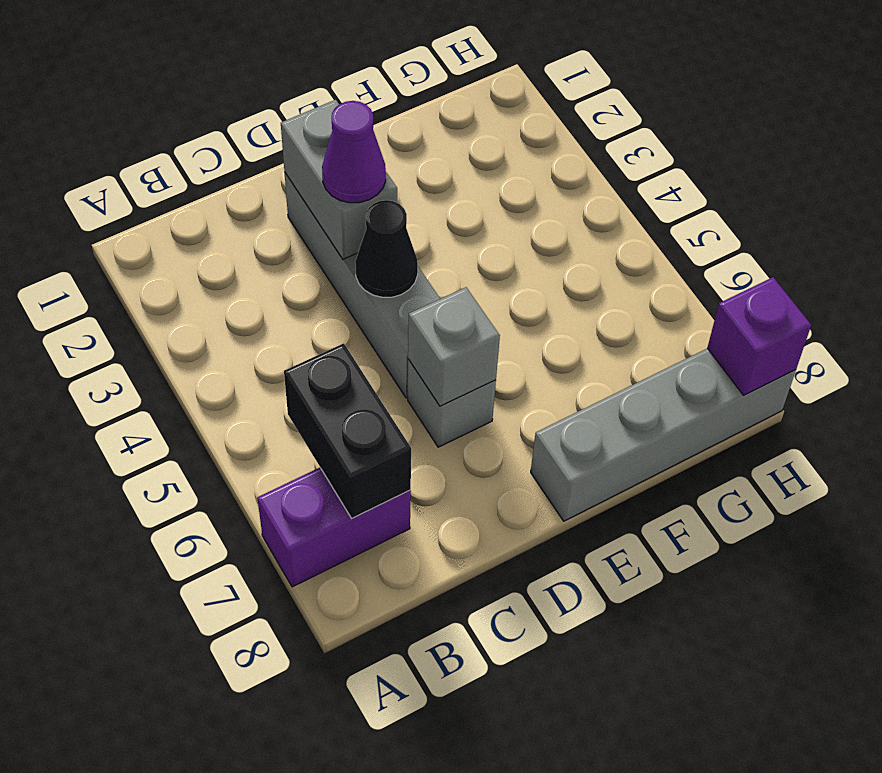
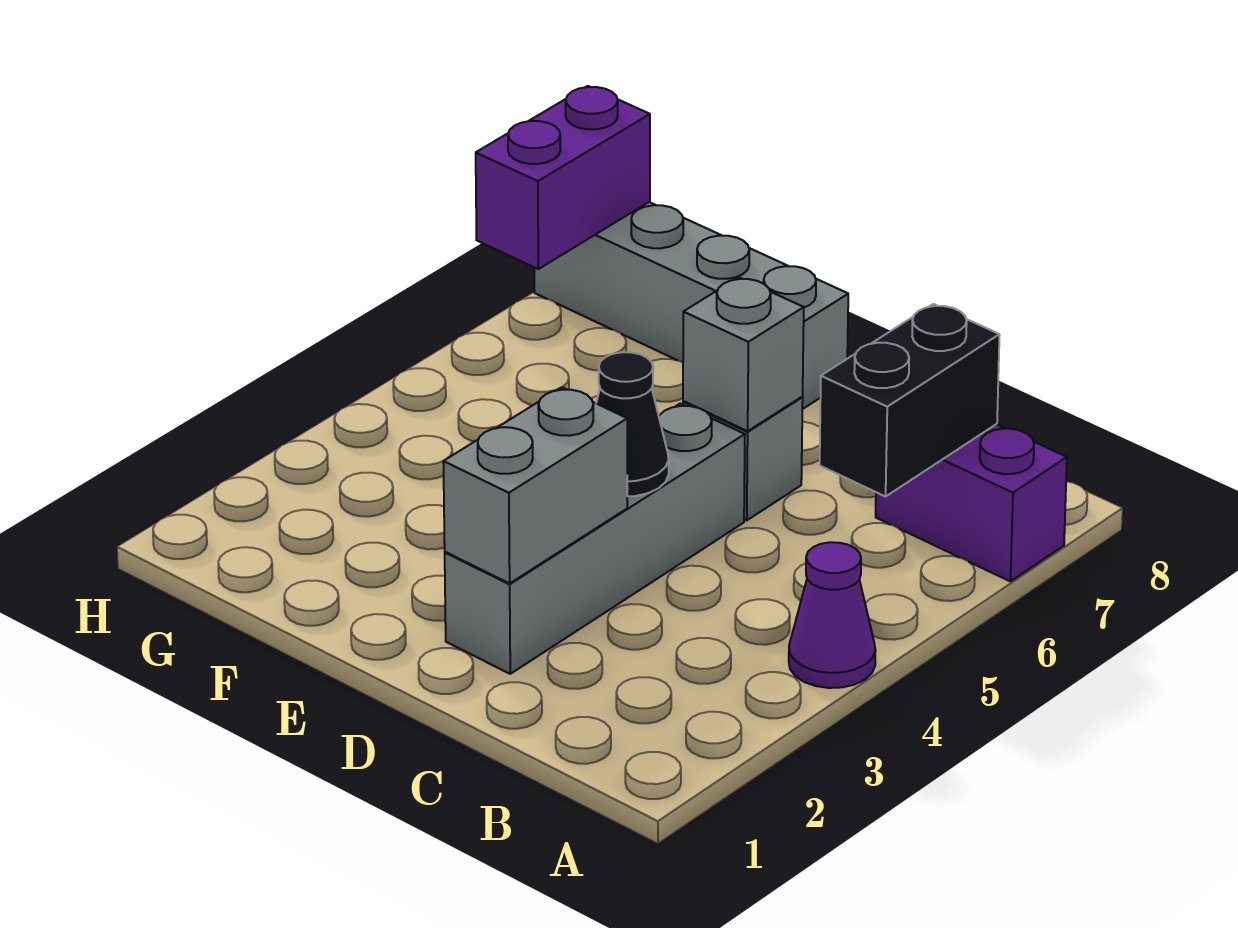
purple cone D3 level 3 -> purple cone A4 level 1
purple brick H8 level 2 -> purple brick H7:H8 level 2

